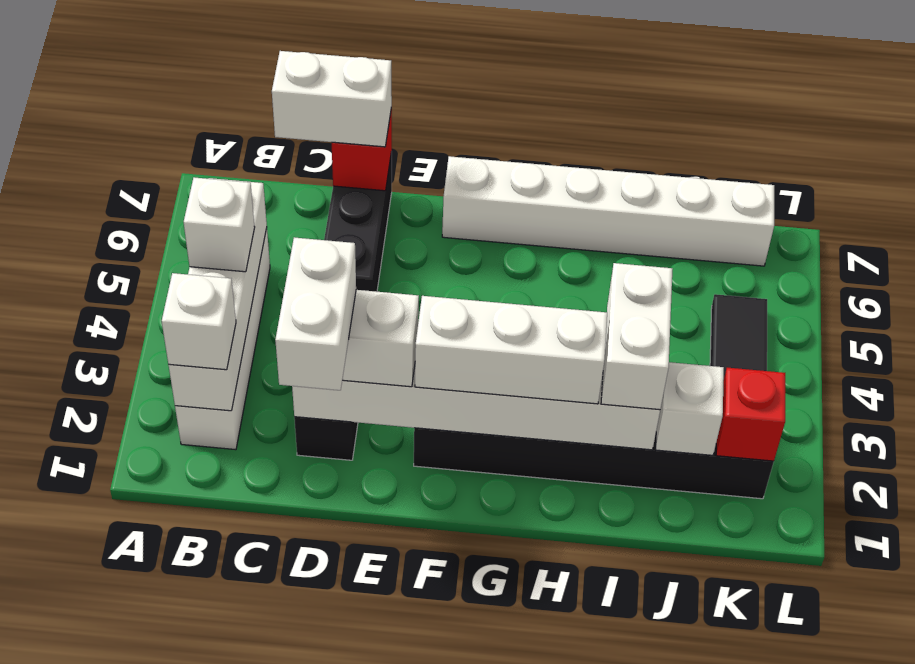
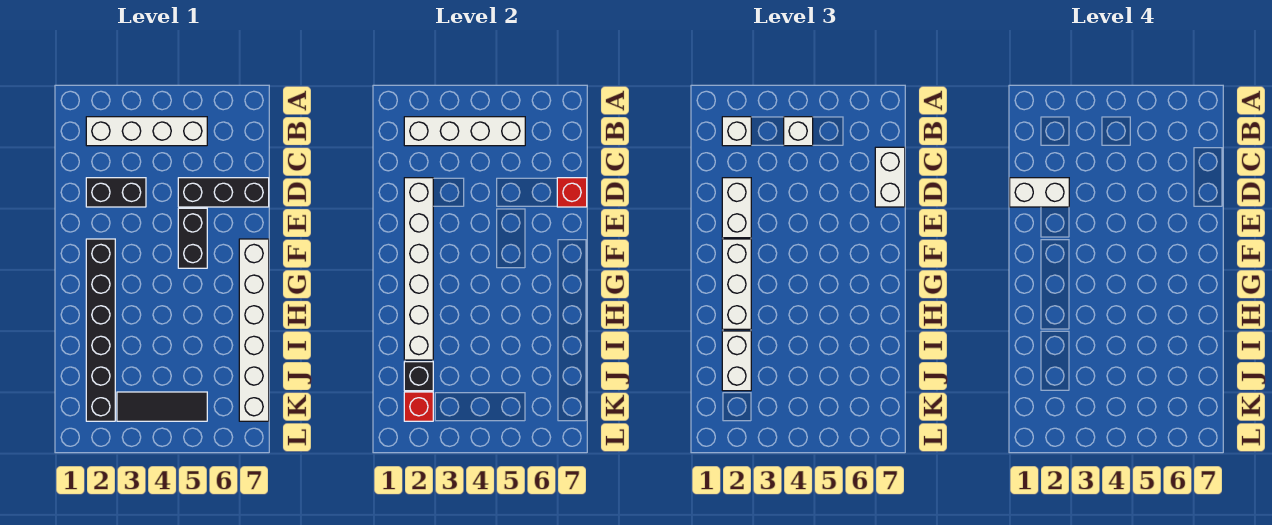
none -> black brick E5:F5 level 1
white brick I2:I3 level 3 -> white brick I2:J2 level 3
white brick J2 level 2 -> black brick J2 level 2

